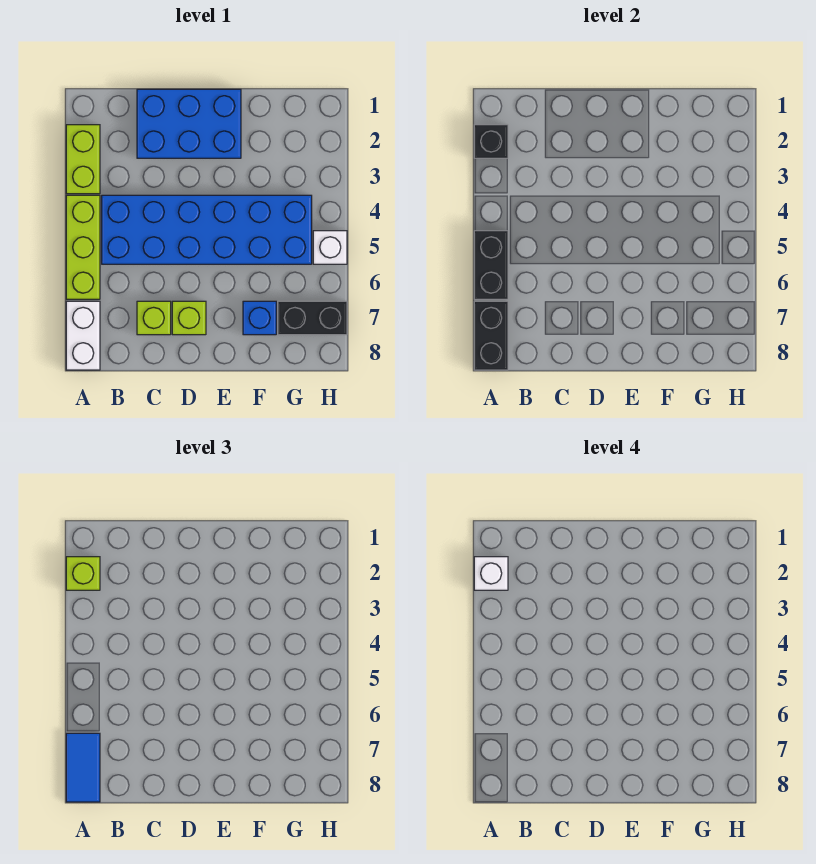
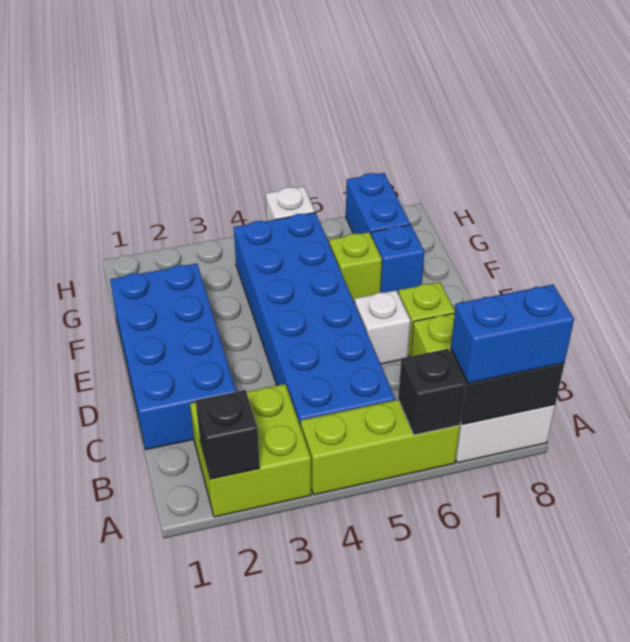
lime brick A2:A3 level 1 -> lime brick A2:B3 level 1
lime brick A2 level 3 -> lime brick F6 level 1
white brick A2 level 4 -> white brick D6 level 1
black brick A5:A6 level 2 -> black brick A6 level 2
blue tile A7:A8 level 3 -> blue brick A7:A8 level 3
blue brick C1:E2 level 1 -> blue brick C1:F2 level 1
black brick G7:H7 level 1 -> blue brick G7:H7 level 1

